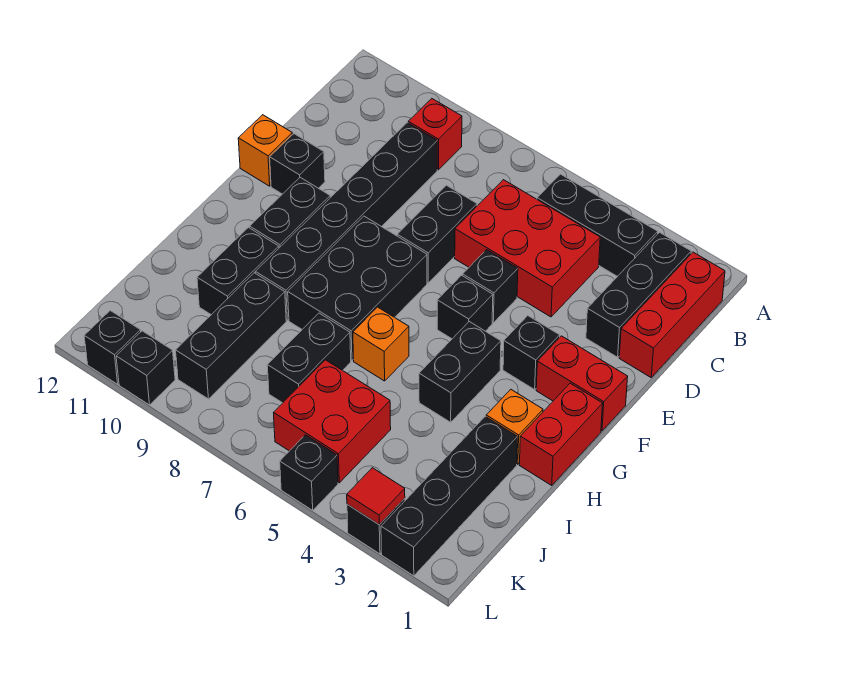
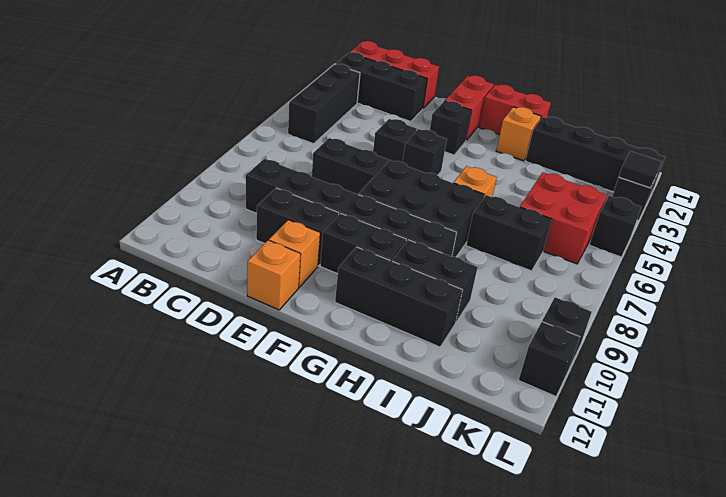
red brick B9 level 1 -> none
red brick C4:D6 level 1 -> none
black brick E11 level 1 -> orange brick E11 level 1
black brick G4:H4 level 1 -> black brick D10:E10 level 1
black brick I9:K9 level 1 -> black brick G11:I11 level 1
red tile L3 level 2 -> black tile L3 level 2

